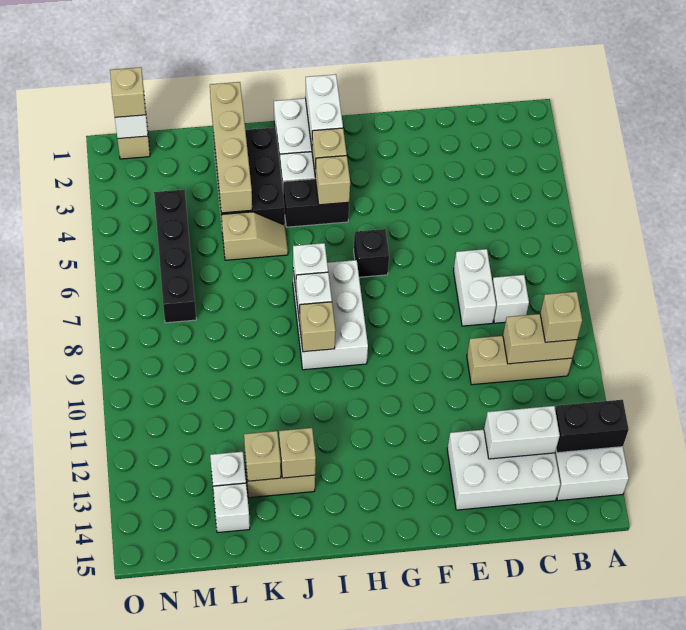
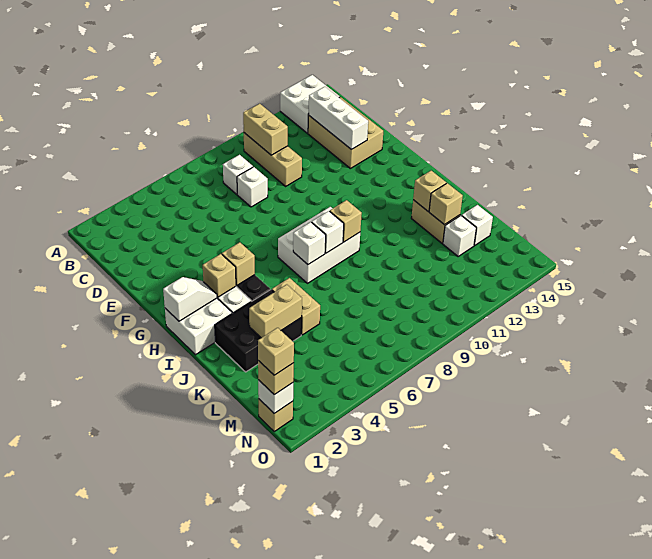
black brick A13:B13 level 2 -> none
tan brick B10 level 3 -> tan brick N1 level 4
white brick C13:E14 level 1 -> tan brick C13:E14 level 1
white brick C13:D13 level 2 -> white brick C13:E13 level 2
white brick D7:D8 level 1 -> white brick D8 level 1
black brick G6 level 1 -> none
white brick H1:H2 level 2 -> white slope H1:H2 level 2 top 1
tan slope J5:K5 level 1 top K -> tan brick J5:K5 level 1
tan brick K1:K4 level 2 -> tan brick K3:K4 level 2
black brick M4:M7 level 1 -> none

